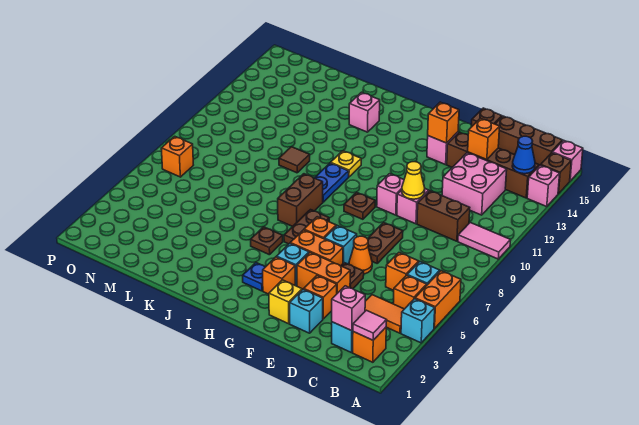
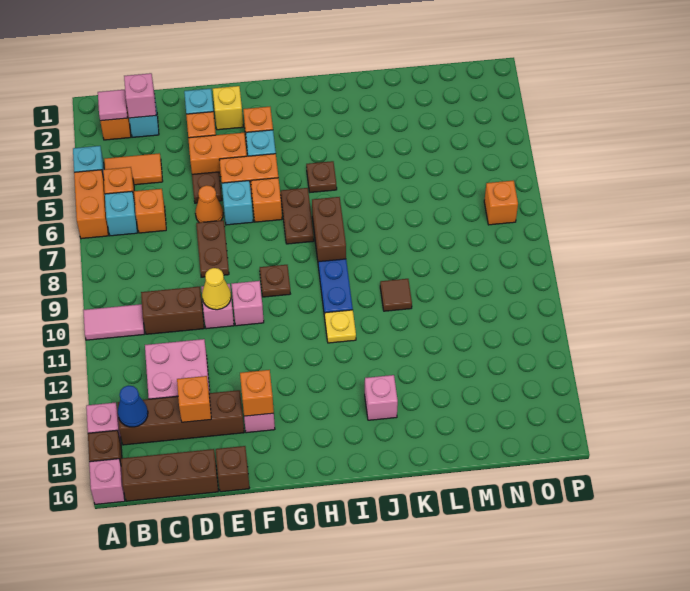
blue plate H3 level 1 -> none

